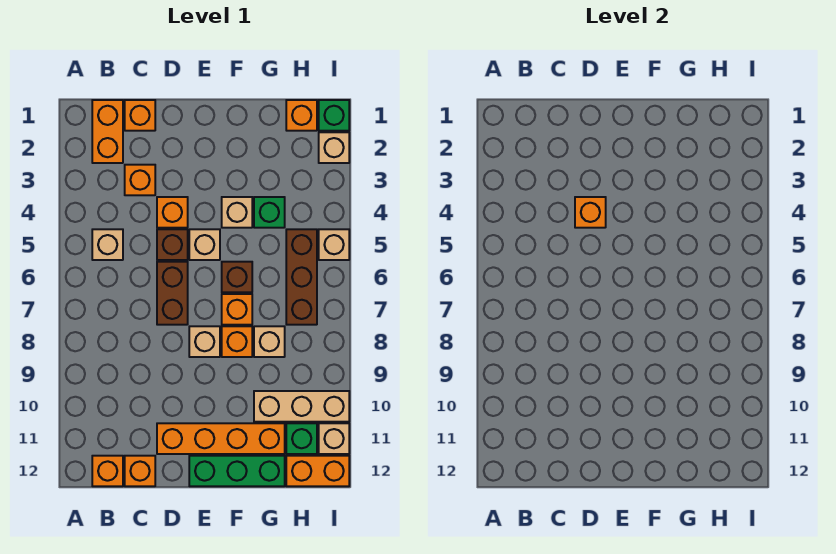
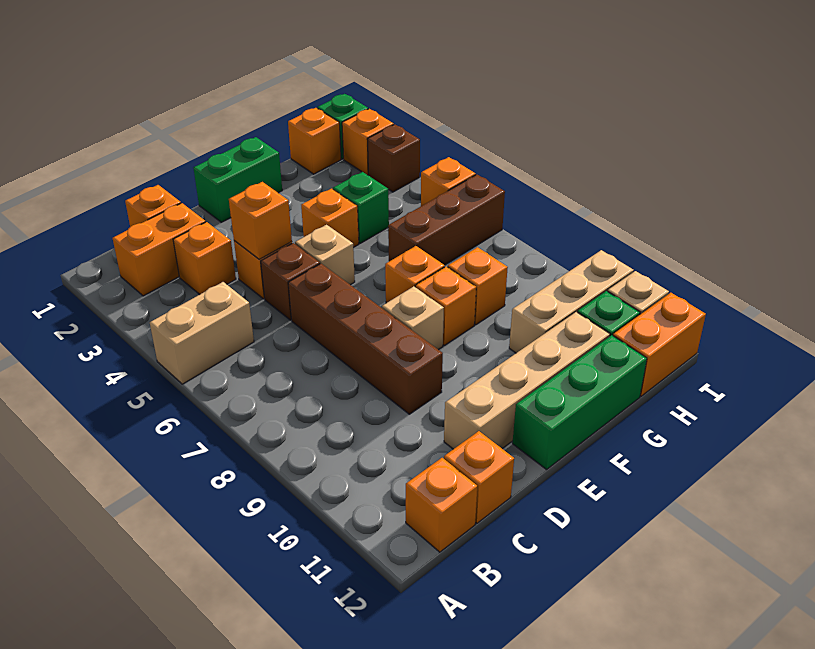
orange brick B1:B2 level 1 -> orange brick B2:C2 level 1
tan brick B5 level 1 -> tan brick A5:B5 level 1
brown brick D6:D7 level 1 -> brown brick D6:D9 level 1
orange brick D11:G11 level 1 -> tan brick D11:G11 level 1
none -> green brick E1:F1 level 1
tan brick F4 level 1 -> orange brick F4 level 1
brown brick F6 level 1 -> brown brick I3 level 1
tan brick G8 level 1 -> orange brick G8 level 1
brown brick H5:H7 level 1 -> brown brick G6:I6 level 1
tan brick I2 level 1 -> orange brick I2 level 1
tan brick I5 level 1 -> orange brick I5 level 1

